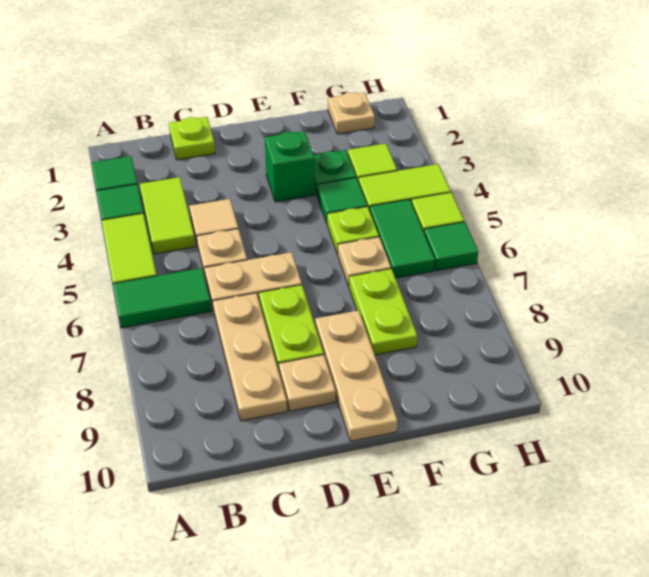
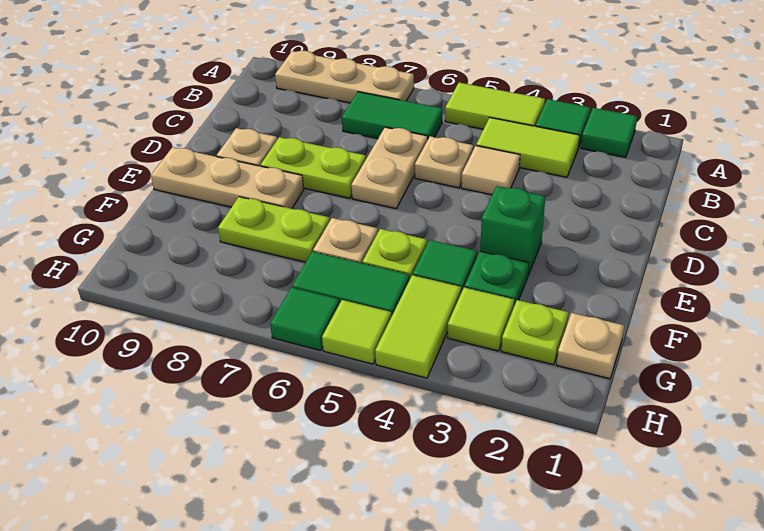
green tile A6:B6 level 1 -> green tile B6:B7 level 1
lime plate C1 level 1 -> lime plate G2 level 1
tan plate C7:C9 level 1 -> tan plate A7:A9 level 1

